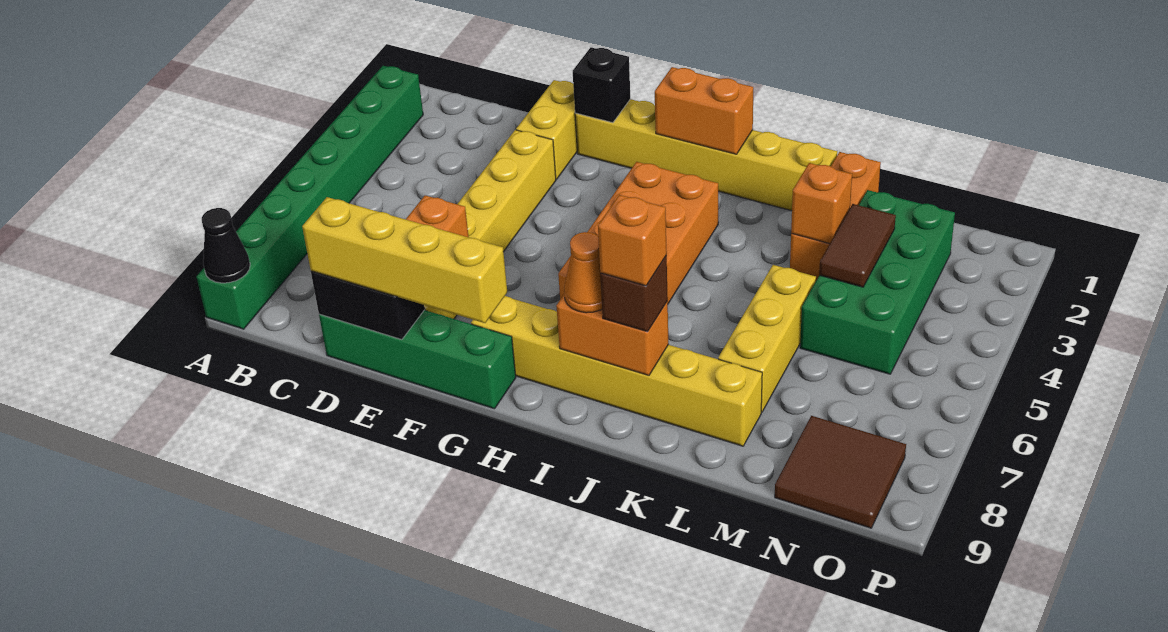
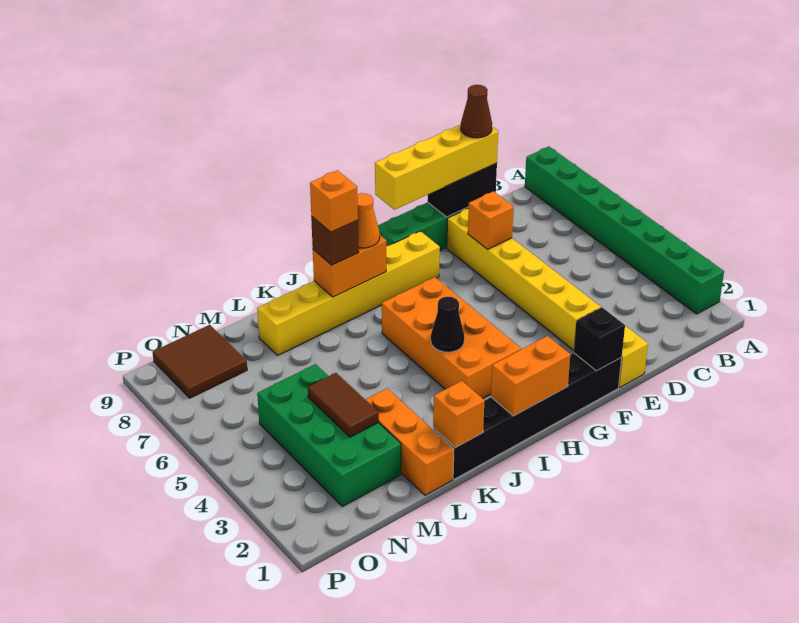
black cone A9 level 2 -> black cone I4 level 2
none -> brown cone D9 level 4
yellow brick F1:K1 level 1 -> black brick F1:K1 level 1
orange brick L3 level 2 -> orange brick K1 level 2
yellow brick L5:L7 level 1 -> none

